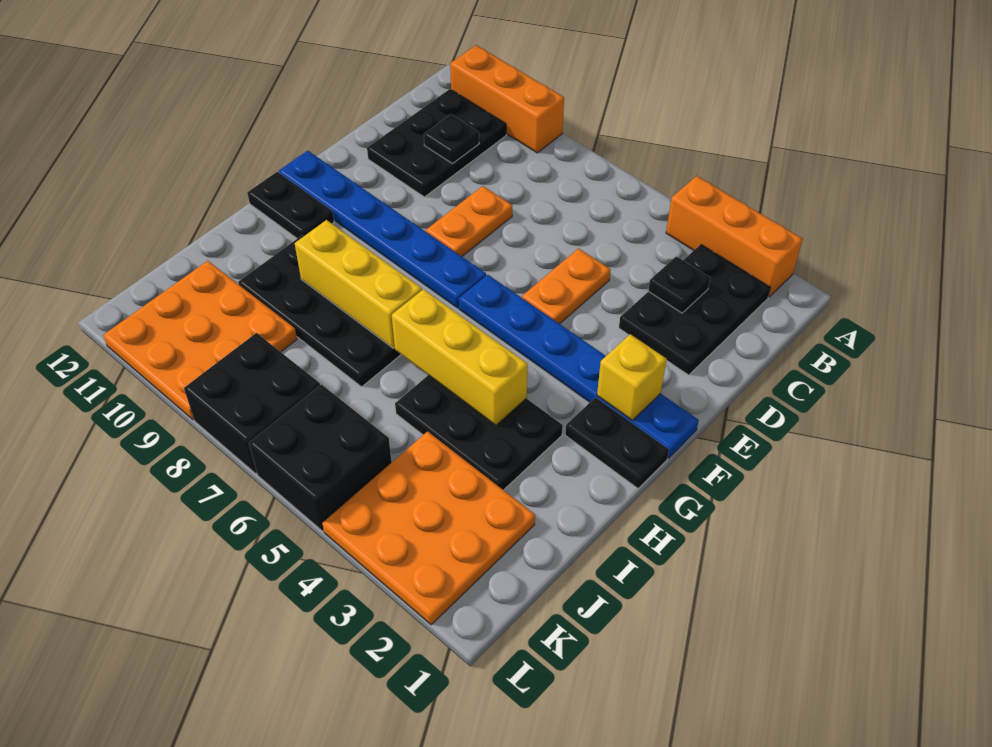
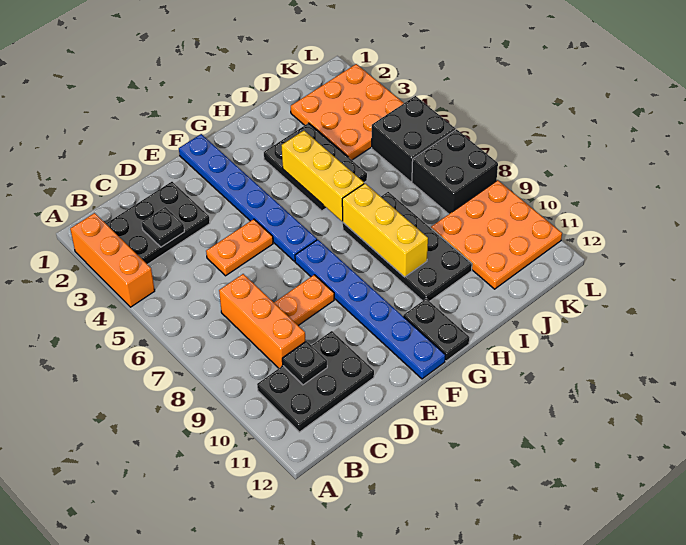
orange brick A9:A11 level 1 -> orange brick C7:C9 level 1
yellow brick F2 level 2 -> none
black plate G1:G2 level 1 -> none

